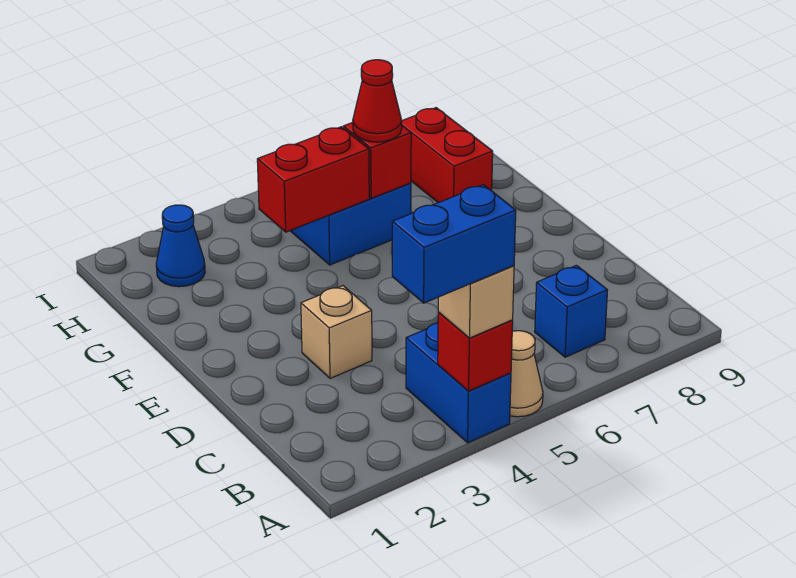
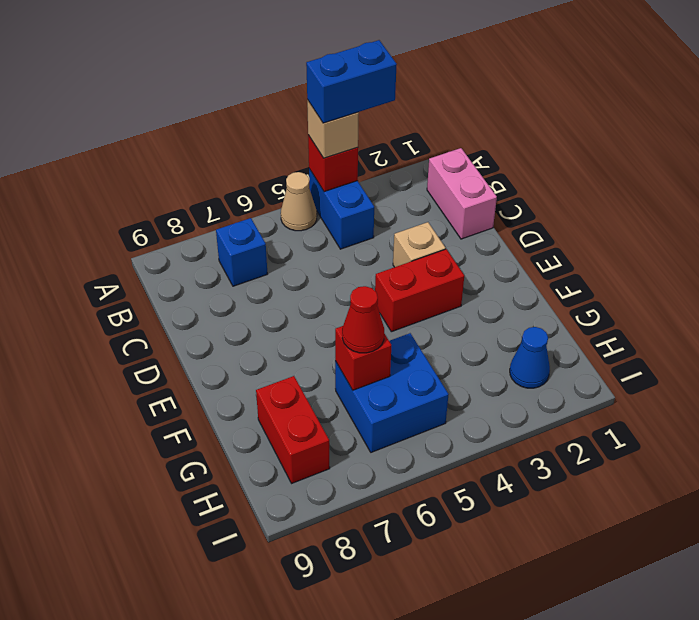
none -> pink brick B1:C1 level 1
red brick G4:G5 level 2 -> red brick E3:E4 level 1

